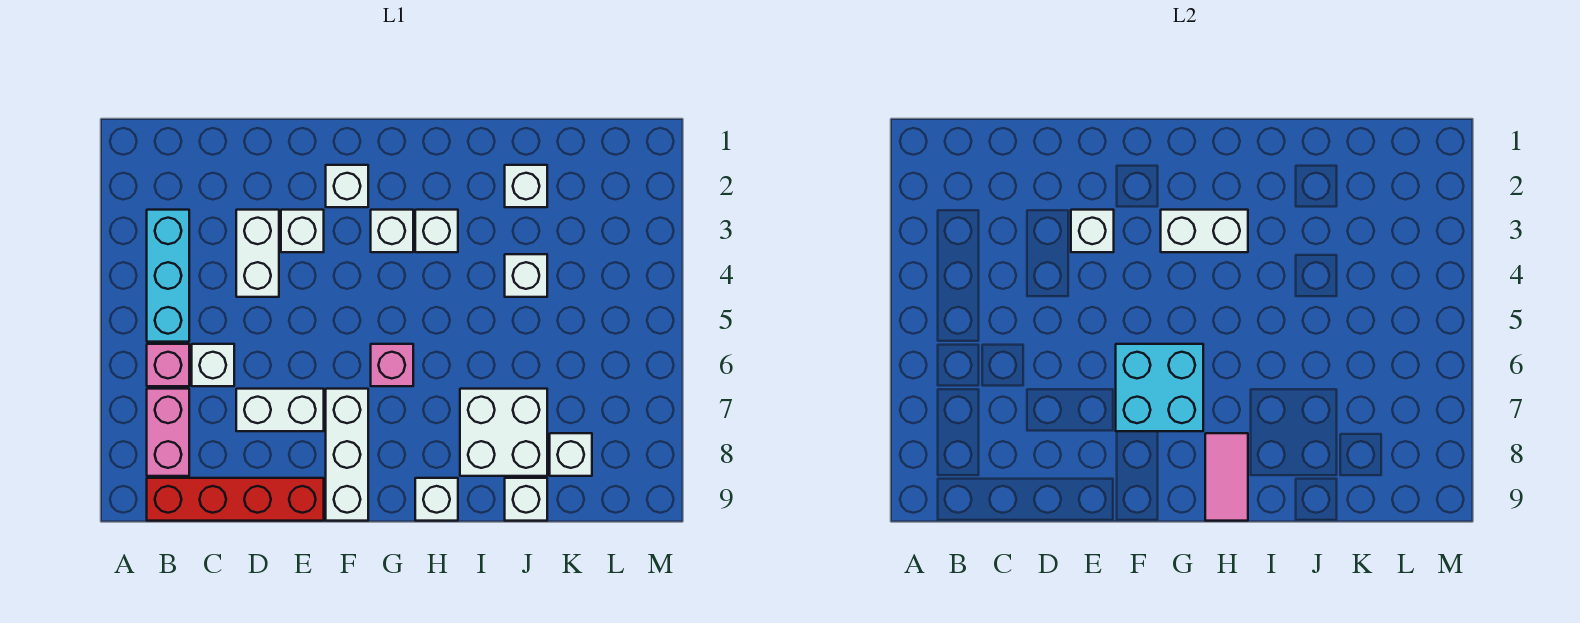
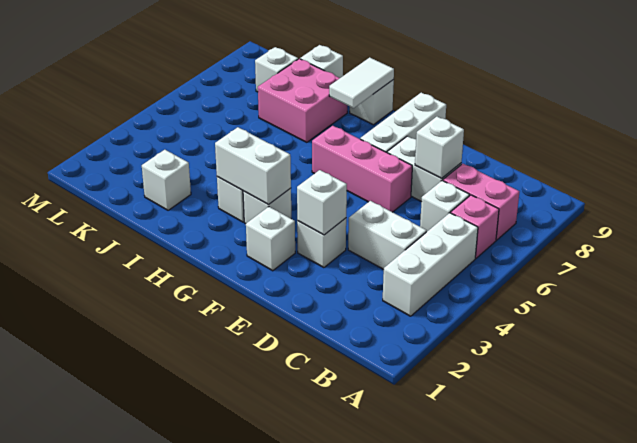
cyan brick B3:B5 level 1 -> white brick B3:B5 level 1
pink brick B7:B8 level 1 -> pink brick B7:C7 level 1
red brick B9:E9 level 1 -> none
white brick D3:D4 level 1 -> white brick C4:D4 level 1
cyan brick F6:G7 level 2 -> none
pink brick G6 level 1 -> pink brick E6:G6 level 1
pink tile H8:H9 level 2 -> white tile H8:H9 level 2
white brick I7:J8 level 1 -> pink brick I7:J8 level 1
white brick J4 level 1 -> white brick D7 level 2

